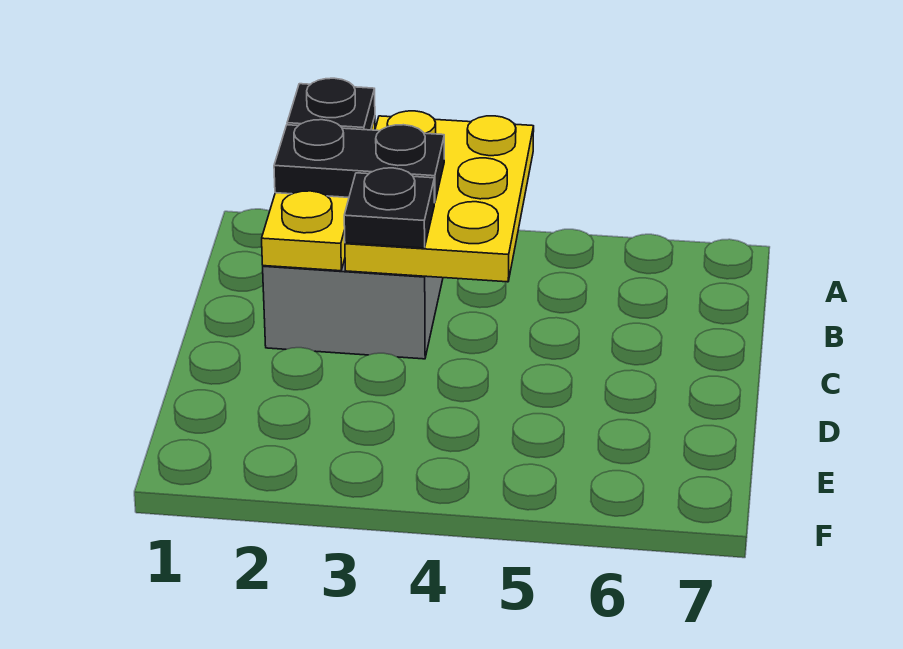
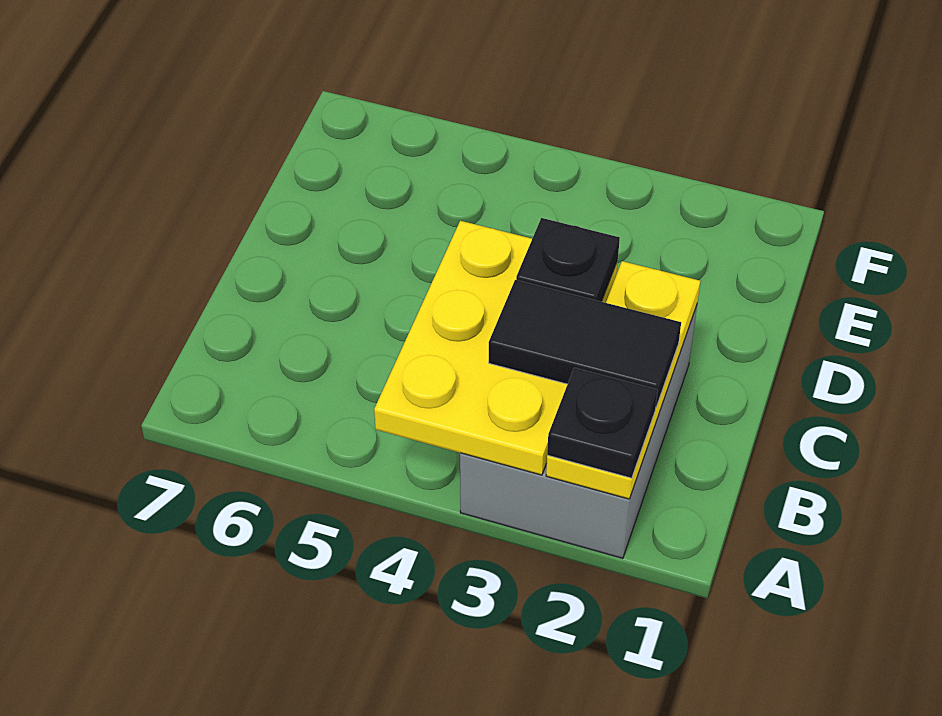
black plate B2:B3 level 3 -> black tile B2:B3 level 3

